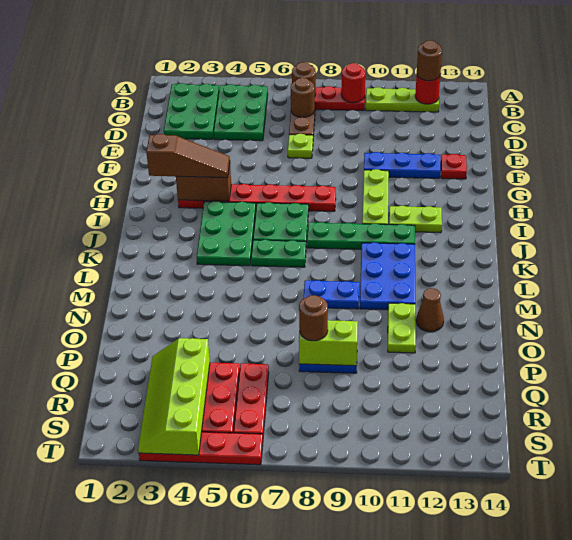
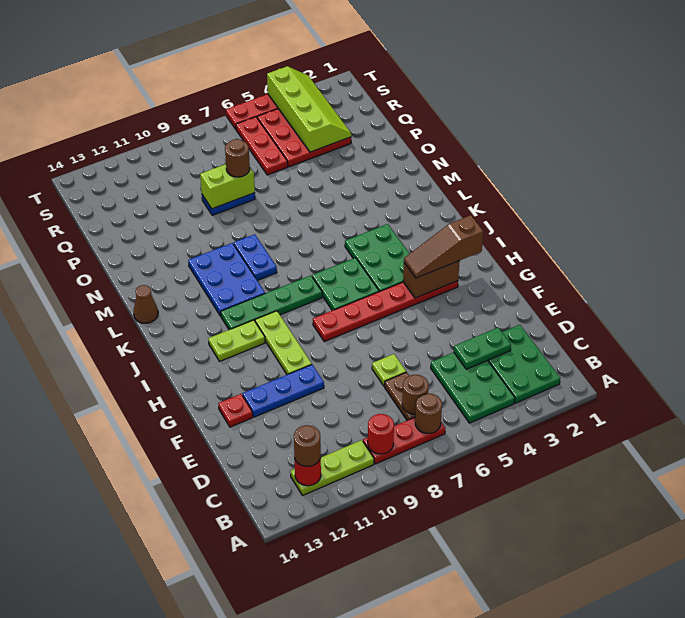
green plate K6:K7 level 1 -> green plate D3:D4 level 2
blue plate M8:M9 level 1 -> blue plate L9:M9 level 1
lime plate N11:O11 level 1 -> none
brown cone N12 level 1 -> brown cone L14 level 1

